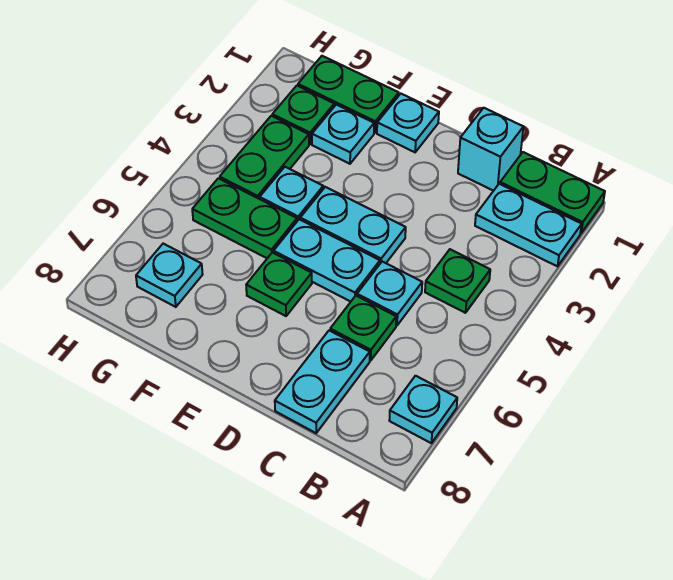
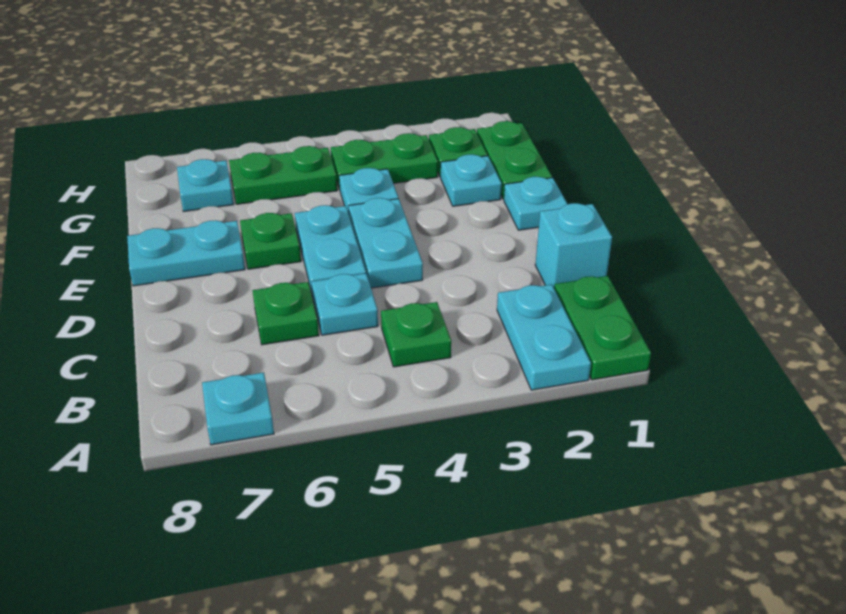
cyan plate C7:C8 level 1 -> cyan plate E7:E8 level 1
green plate F5:G5 level 1 -> green plate G5:G6 level 1

